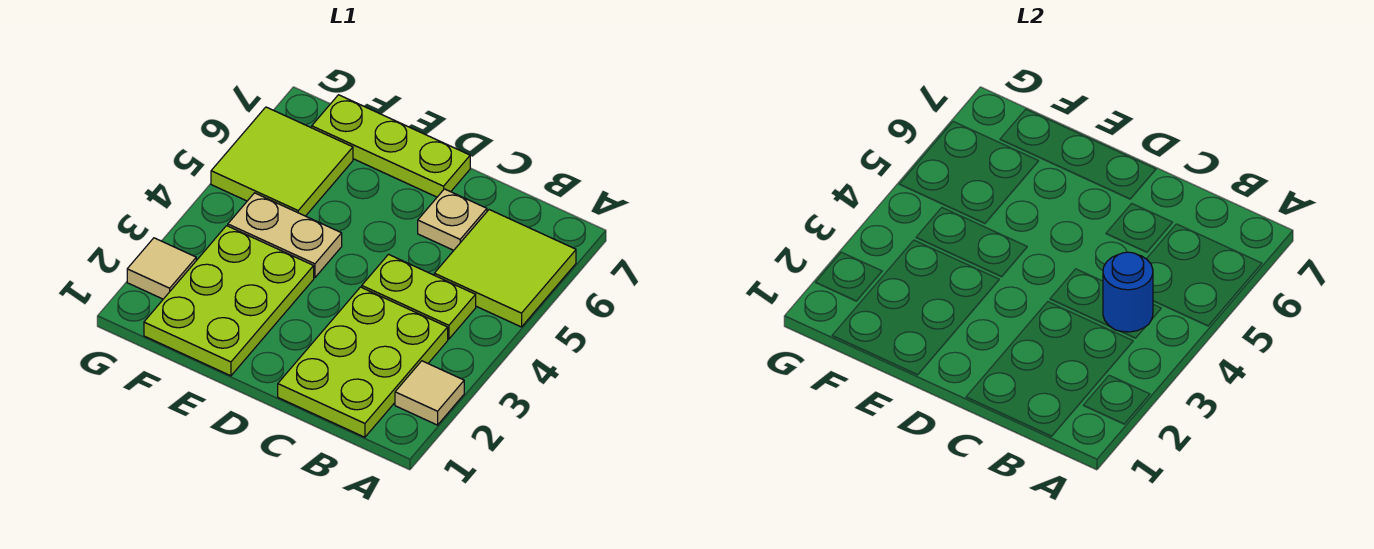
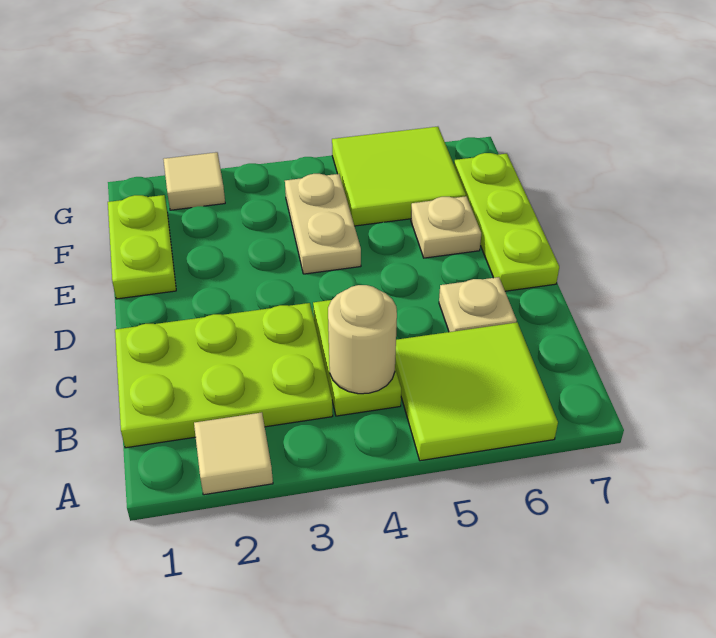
blue round brick B4 level 2 -> tan round brick B4 level 2
lime plate E1:F3 level 1 -> lime plate E1:F1 level 1
none -> tan plate E6 level 1

